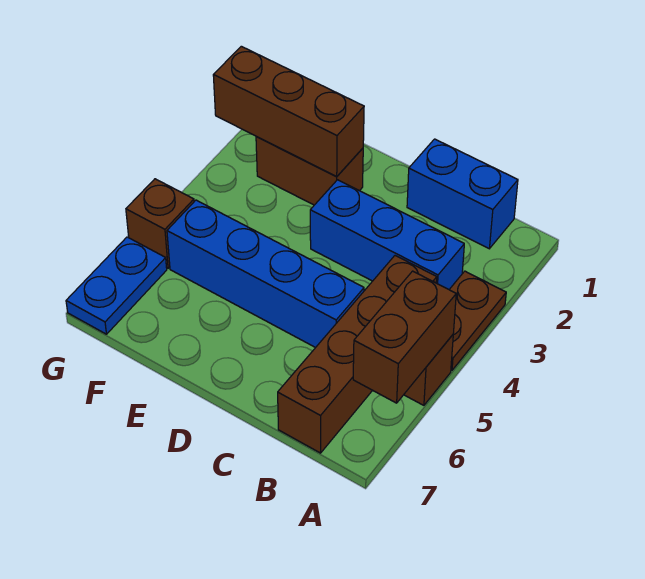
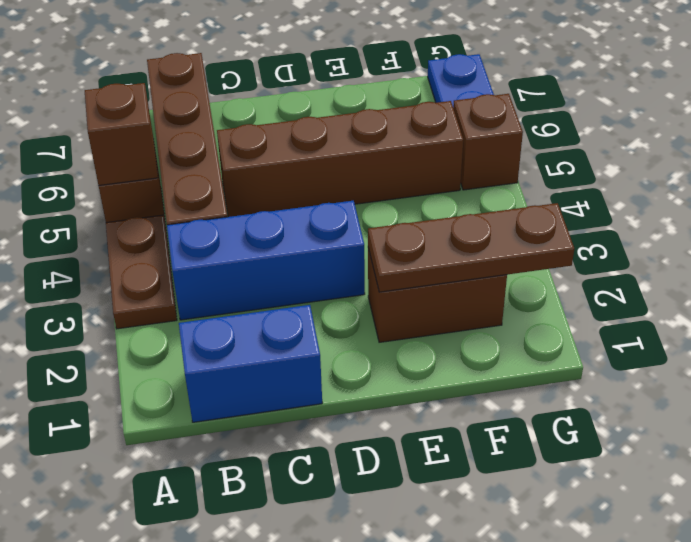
brown brick A5:A6 level 2 -> brown brick A5 level 2
blue brick C5:F5 level 1 -> brown brick C5:F5 level 1
brown brick E2:G2 level 2 -> brown plate E2:G2 level 2

